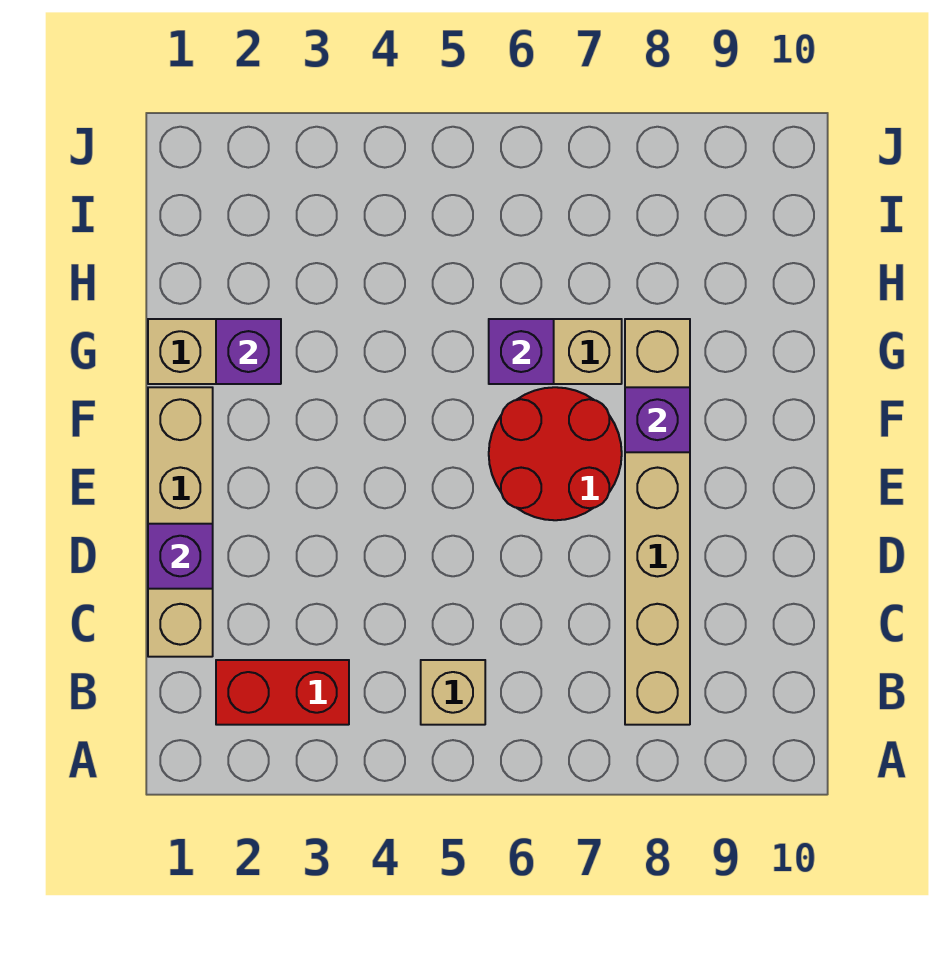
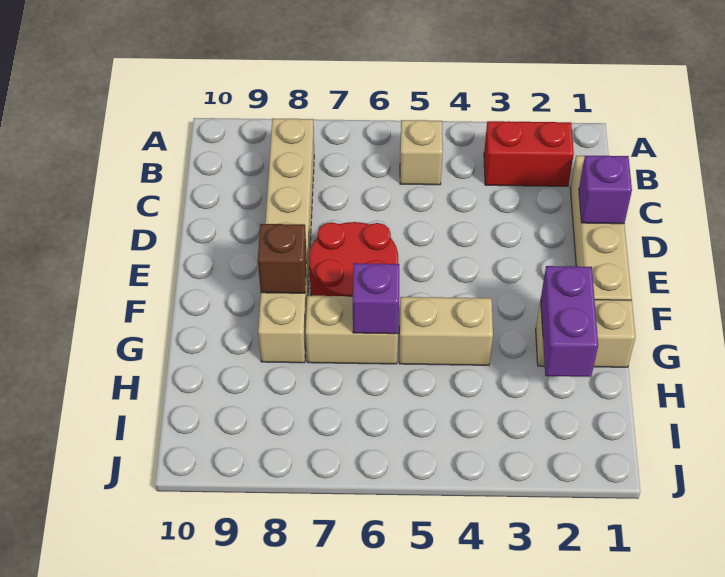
purple brick F8 level 2 -> brown brick F8 level 2
purple brick G2 level 2 -> purple brick G2:H2 level 2
none -> tan brick G4:G5 level 1

